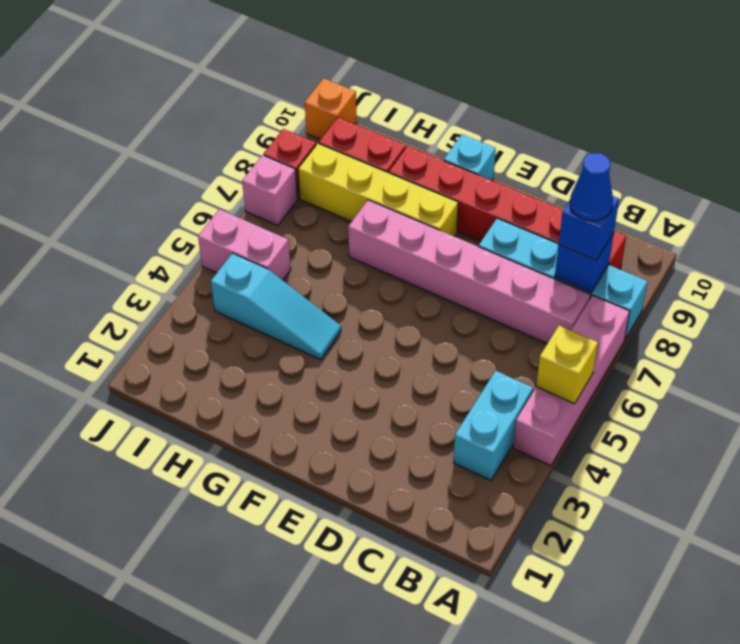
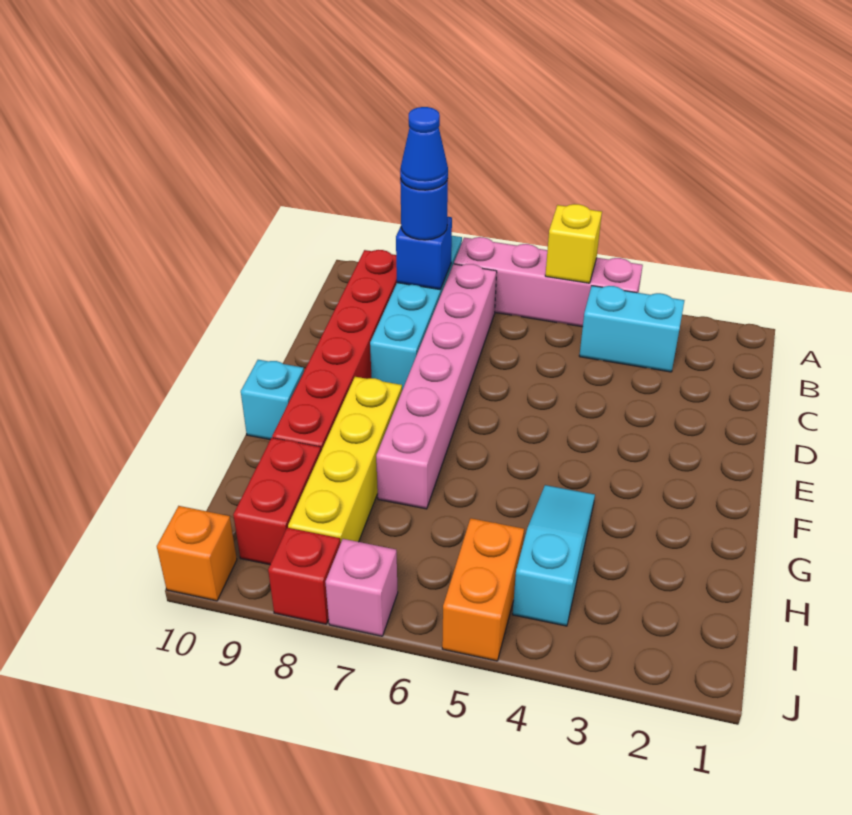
blue brick B8 level 3 -> blue round brick B8 level 3
pink brick I5:J5 level 1 -> orange brick I5:J5 level 1

